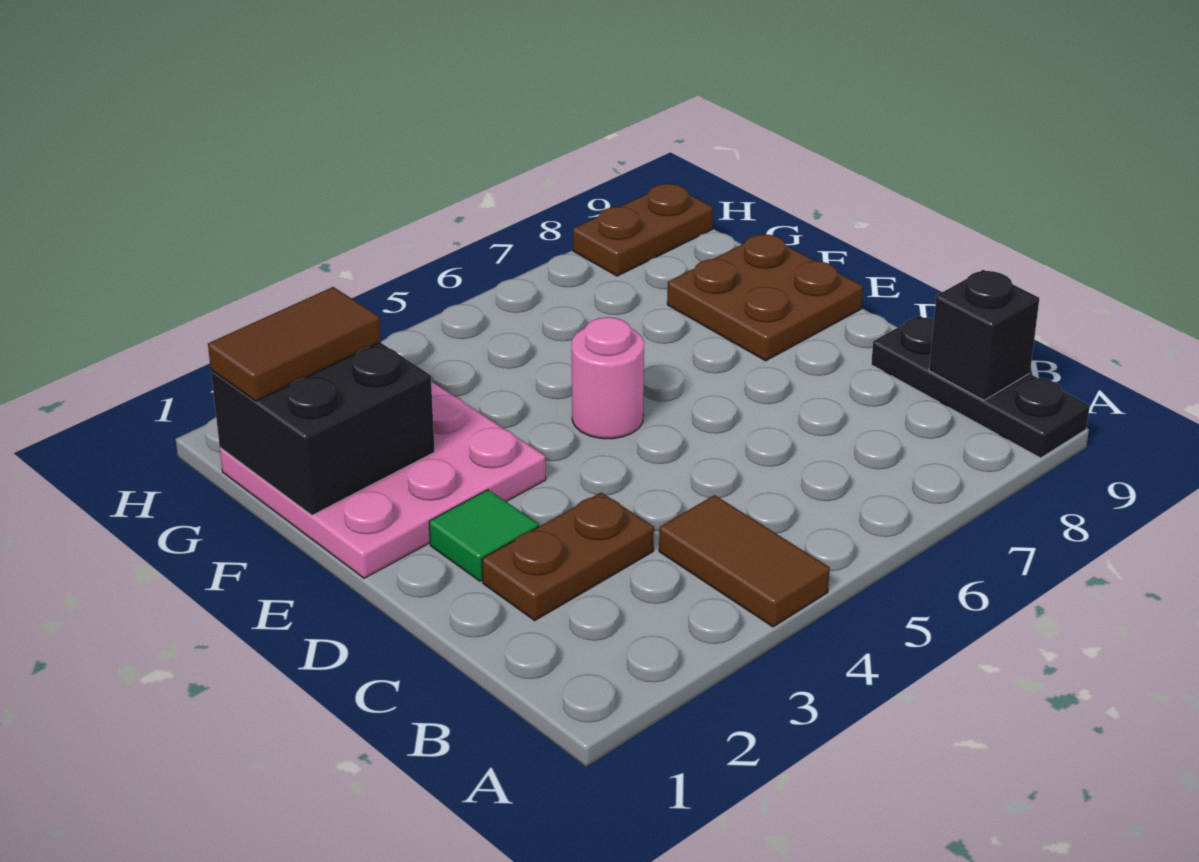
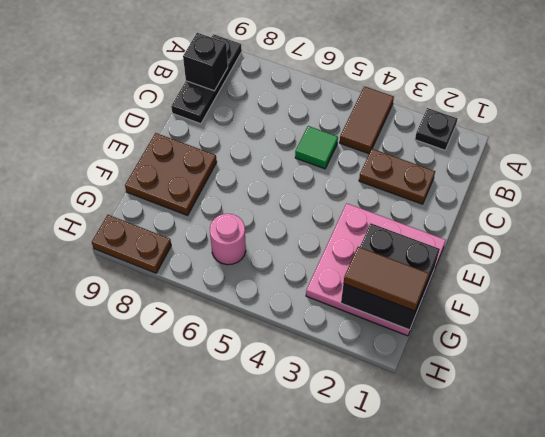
none -> black plate A2 level 1
green tile D2 level 1 -> green tile C5 level 1
pink round brick E5 level 1 -> pink round brick G6 level 1

